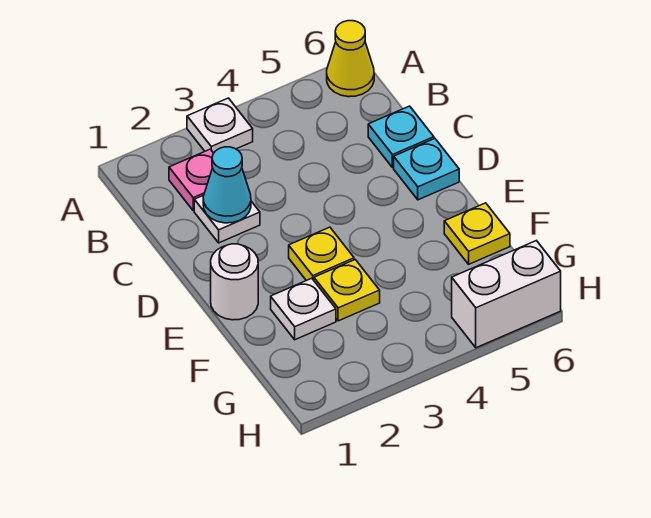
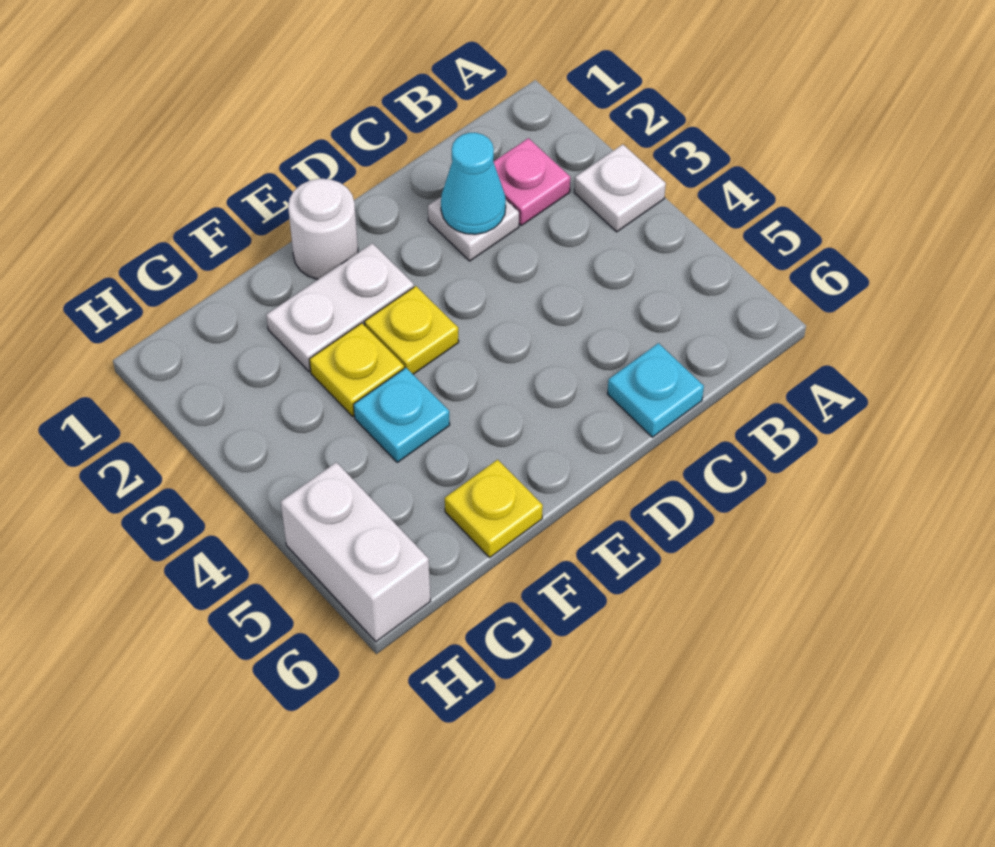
yellow cone A6 level 1 -> none
cyan plate D6 level 1 -> cyan plate F4 level 1
white plate F2 level 1 -> white plate E2:F2 level 1

